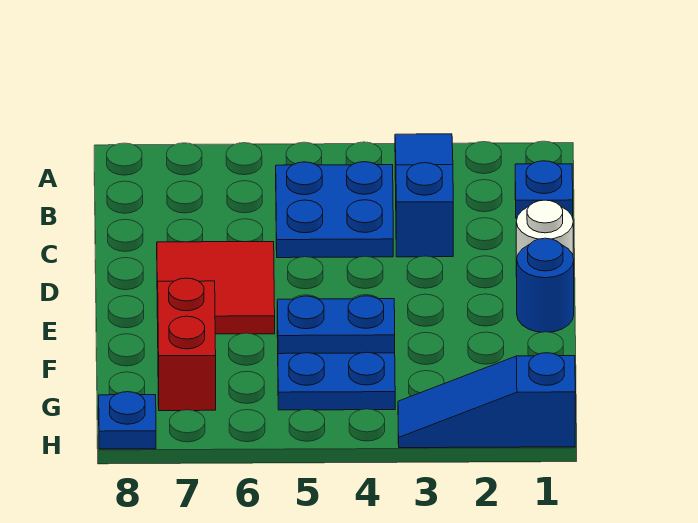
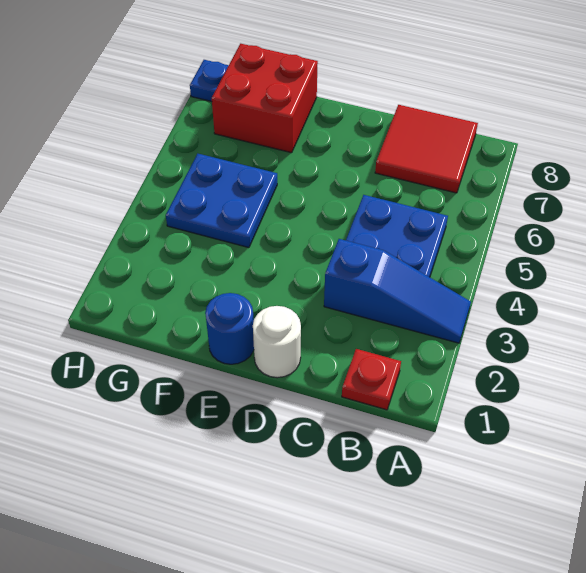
blue plate B1 level 1 -> red plate B1 level 1
red tile D6:E7 level 1 -> red tile B7:C8 level 1
blue plate F4:F5 level 2 -> none
red brick F7:G7 level 1 -> red brick F7:G8 level 1
blue slope H1:H3 level 1 top 1 -> none

